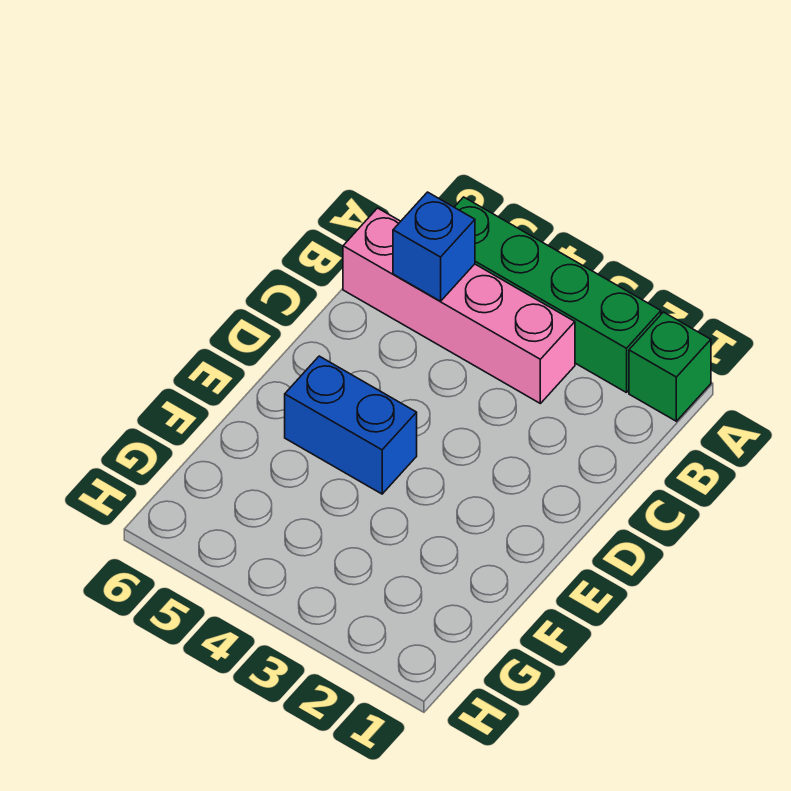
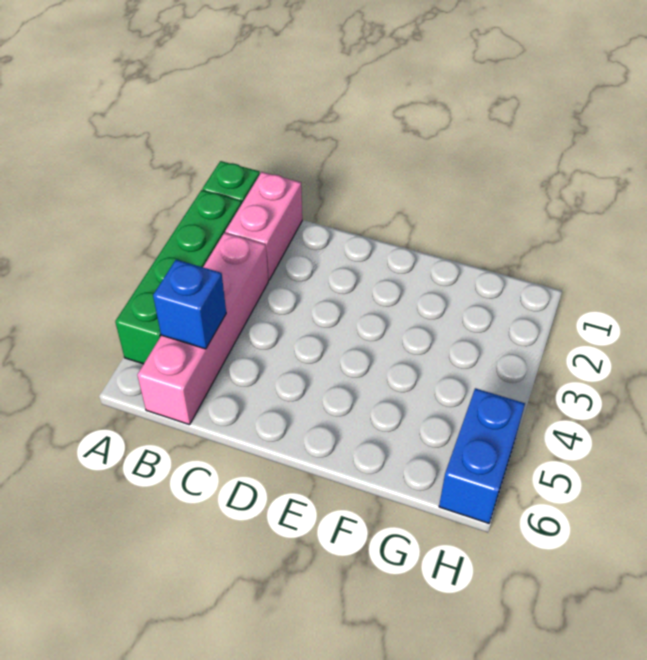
none -> pink brick B1:B2 level 1
blue brick E4:E5 level 1 -> blue brick H5:H6 level 1

